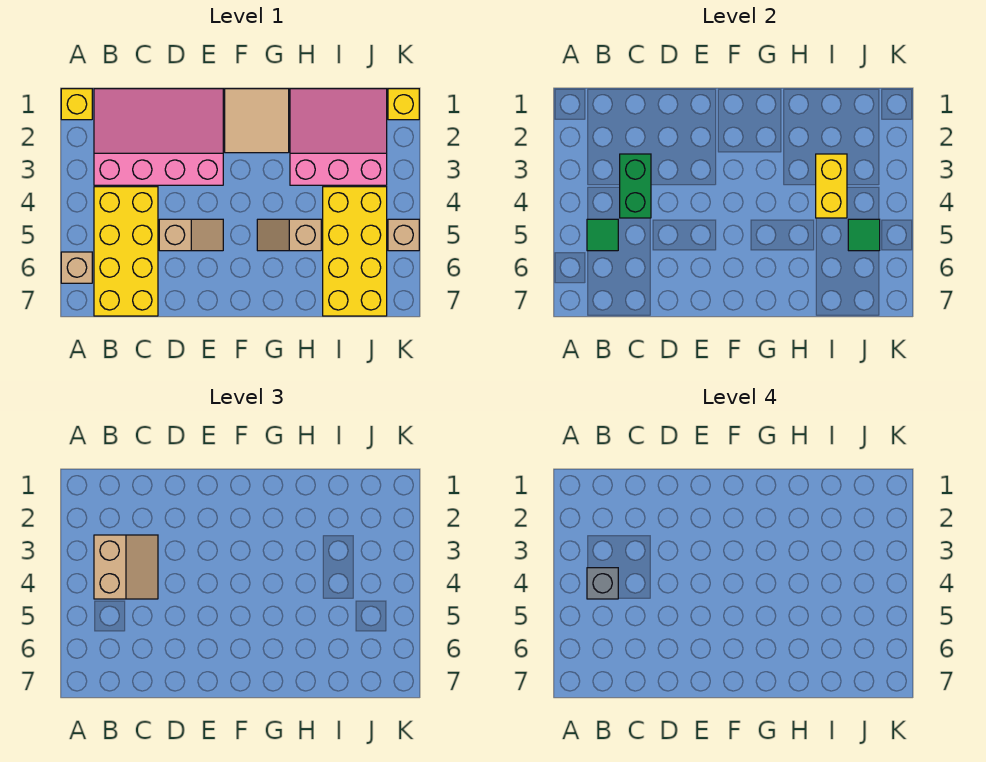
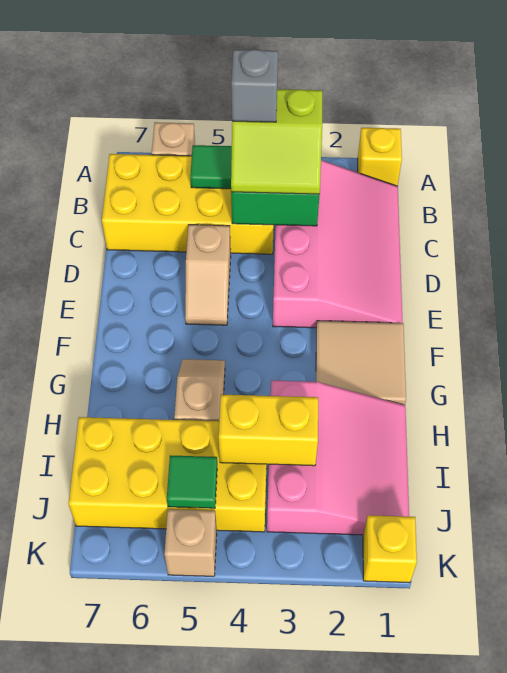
tan slope B3:C4 level 3 top B -> lime slope B3:C4 level 3 top B

